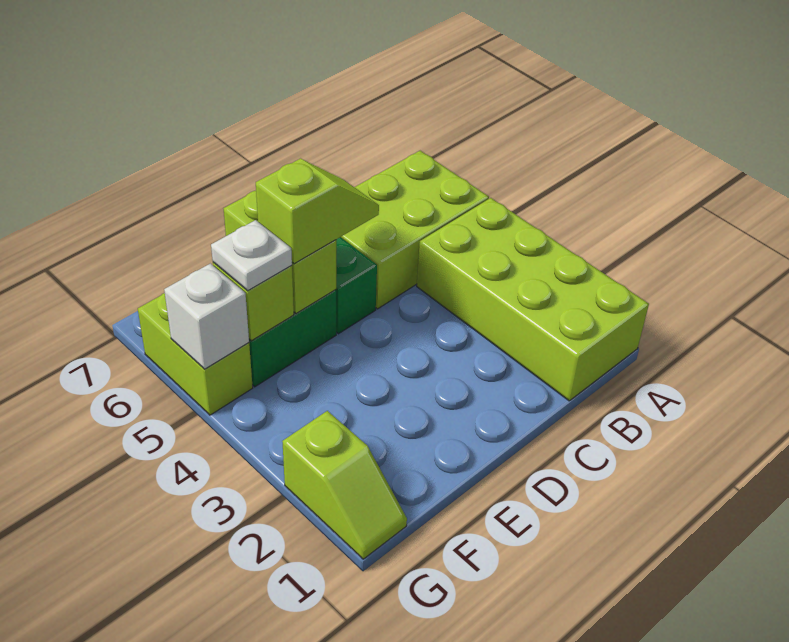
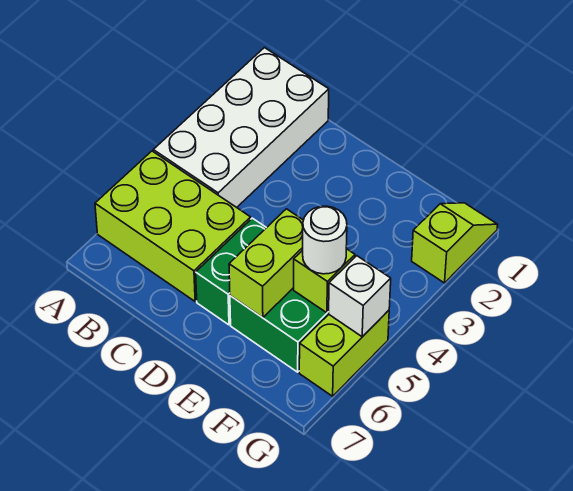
lime brick A1:B4 level 1 -> white brick A1:B4 level 1
lime slope D5:E5 level 3 top E -> none
white plate F5 level 3 -> white round brick F5 level 3

